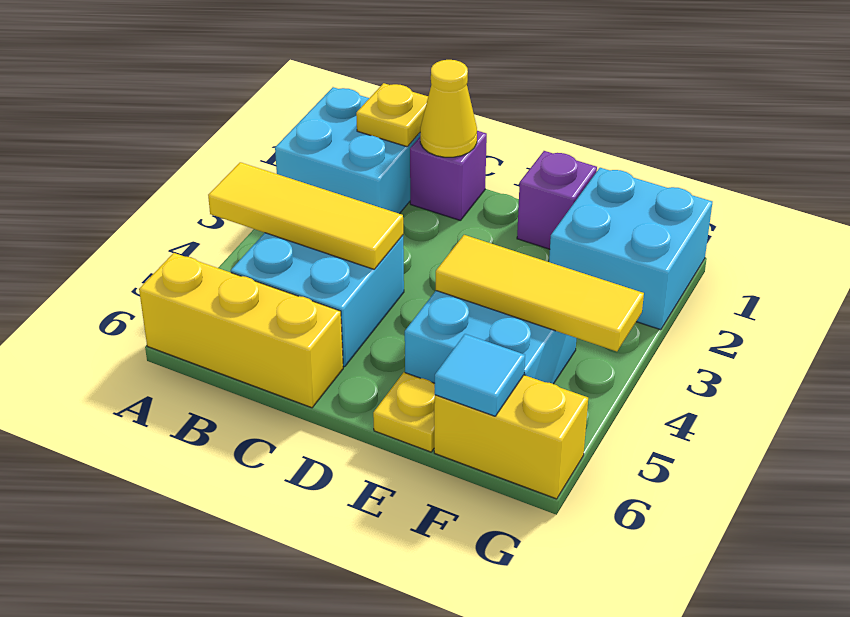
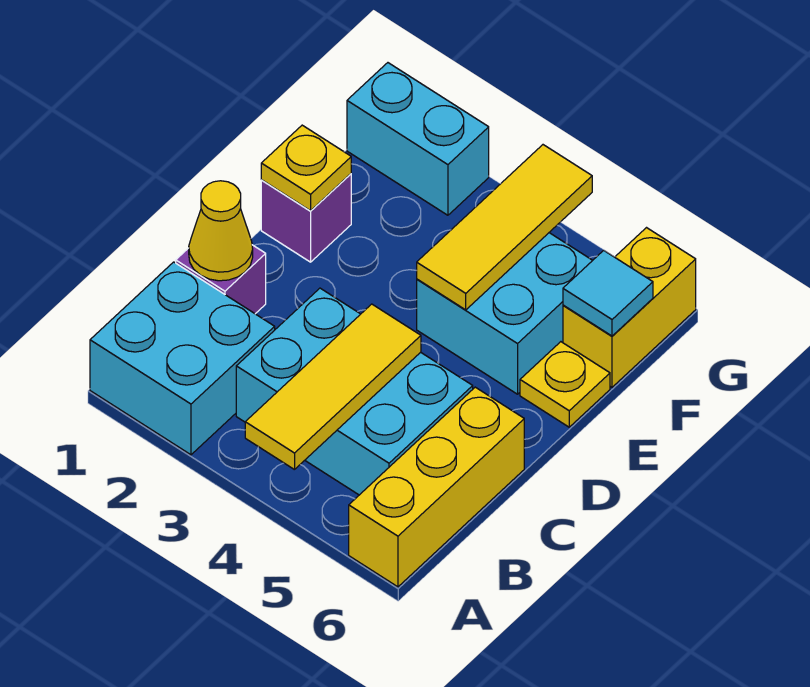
yellow plate B1 level 2 -> yellow plate E1 level 2
cyan brick B4:C5 level 1 -> cyan brick B3:C5 level 1
cyan brick F1:G2 level 1 -> cyan brick G1:G2 level 1

